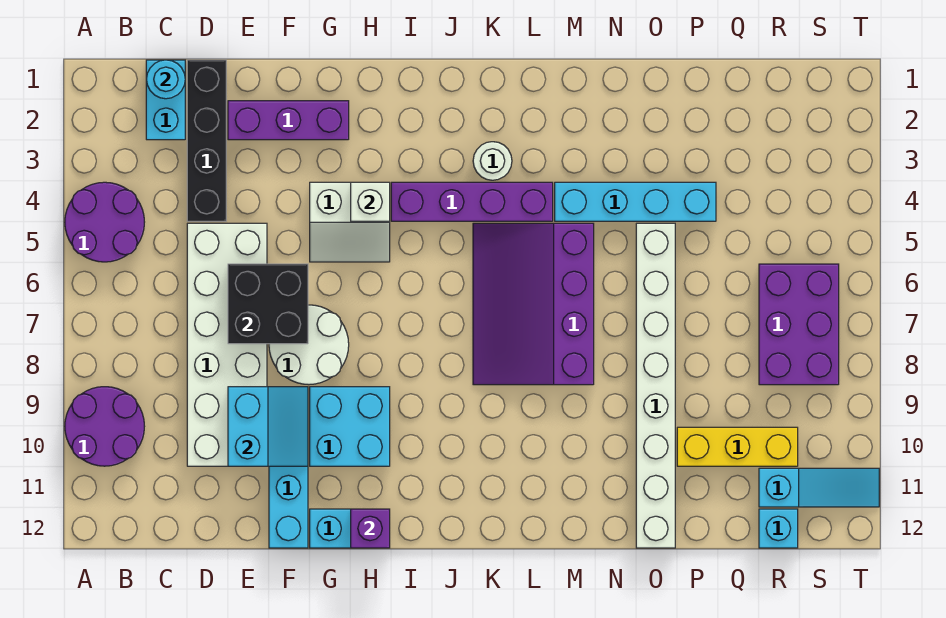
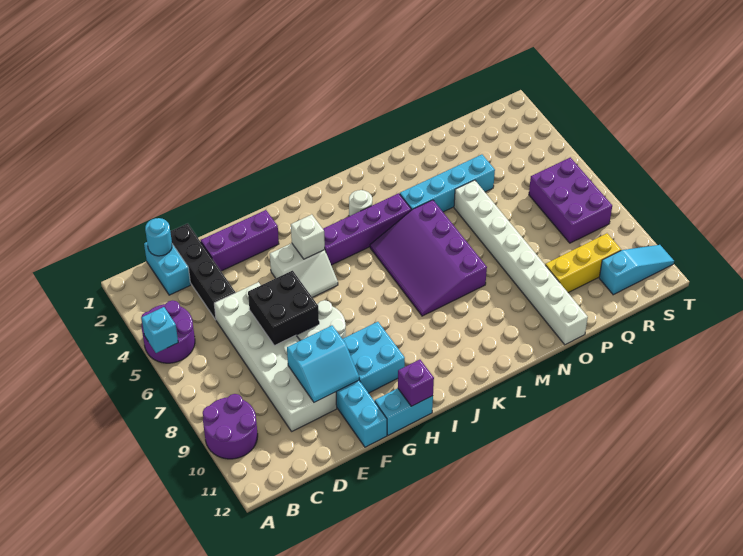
cyan slope E9:F10 level 2 top E -> cyan slope E9:F10 level 2 top 9
cyan brick R12 level 1 -> cyan brick A5 level 2

